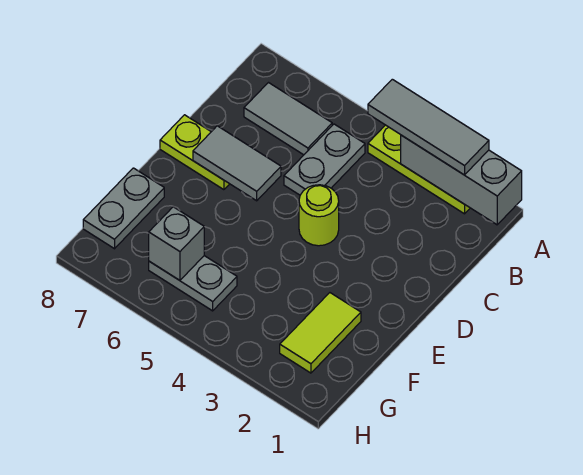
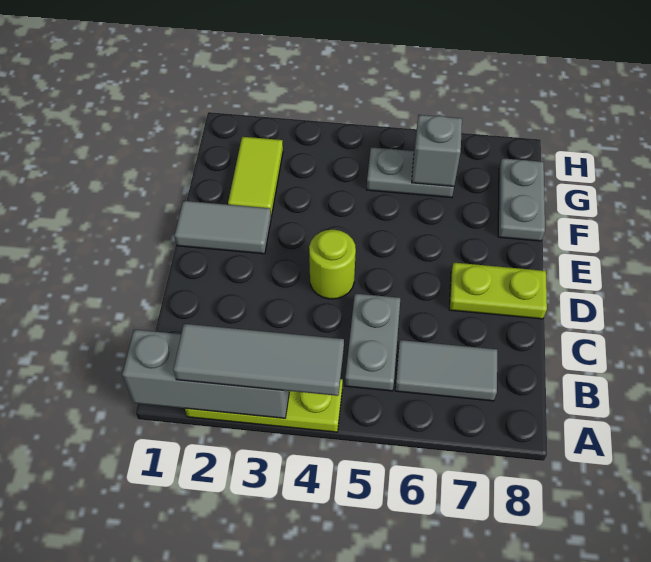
grey tile D6:D7 level 2 -> grey tile E1:E2 level 1

